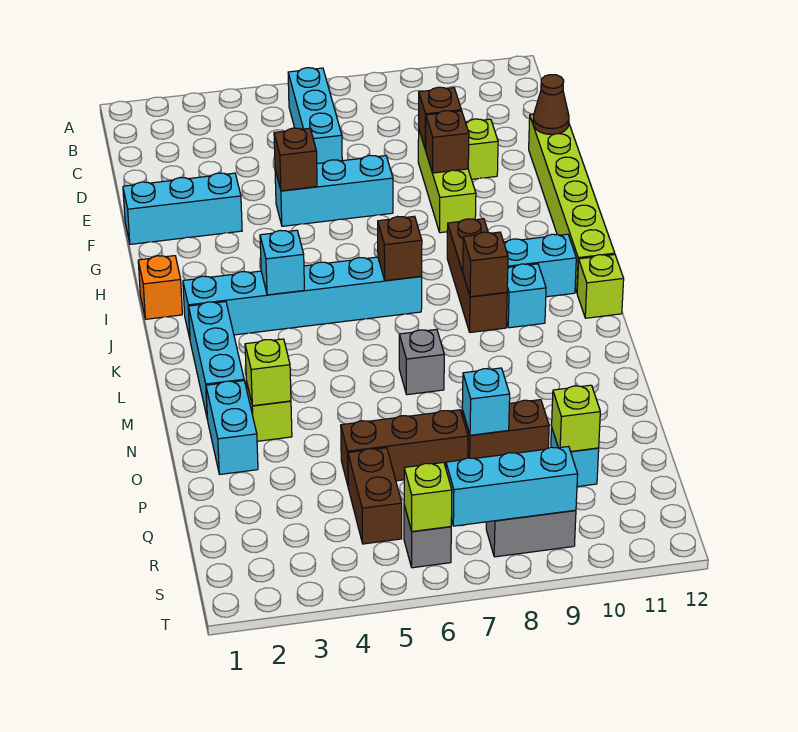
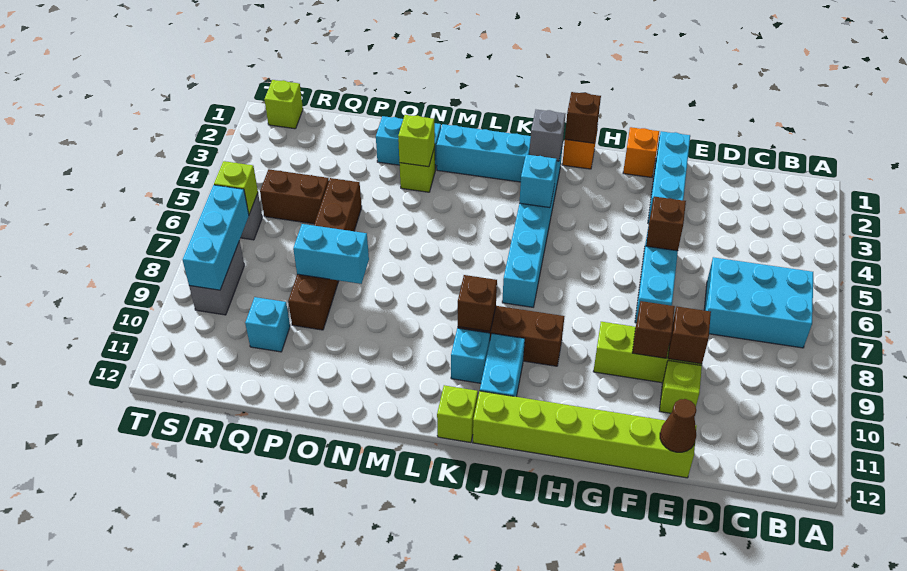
cyan brick B6:D6 level 1 -> cyan brick B6:D7 level 1
none -> orange brick G1 level 1
brown brick J7 level 2 -> brown brick I1 level 2
grey brick M7 level 1 -> grey brick J2 level 2
cyan brick P8 level 2 -> cyan brick O8:P8 level 2
lime brick Q10 level 2 -> lime brick S1 level 1

